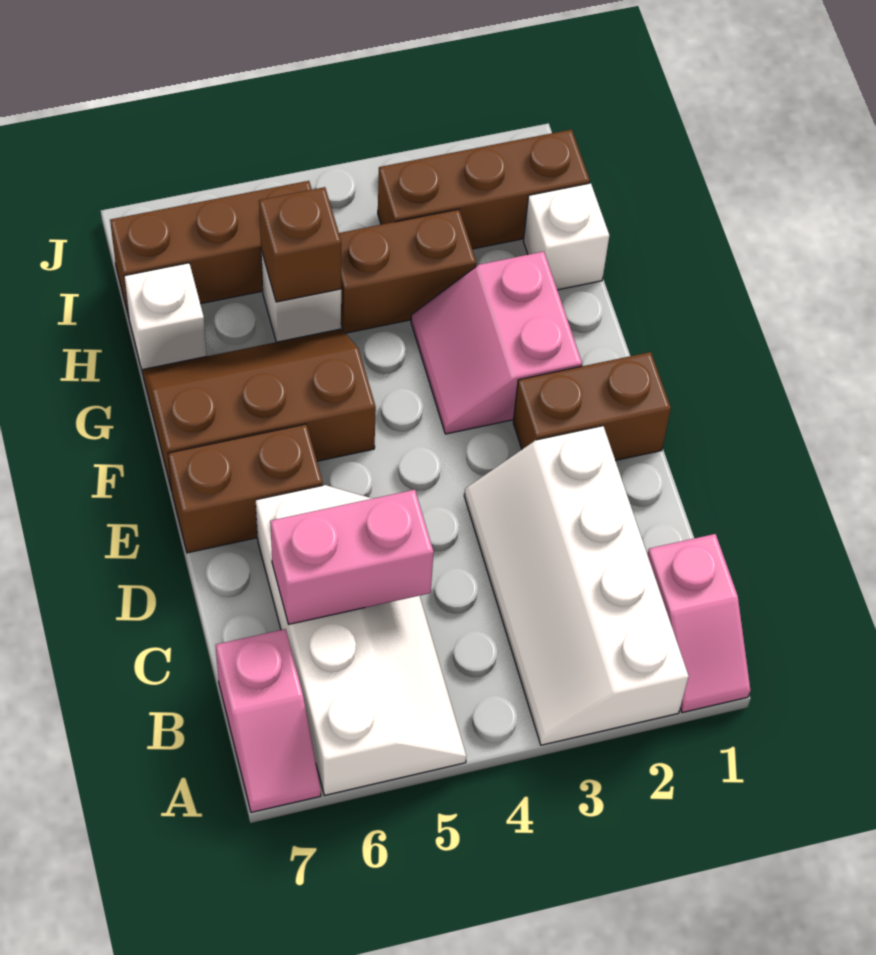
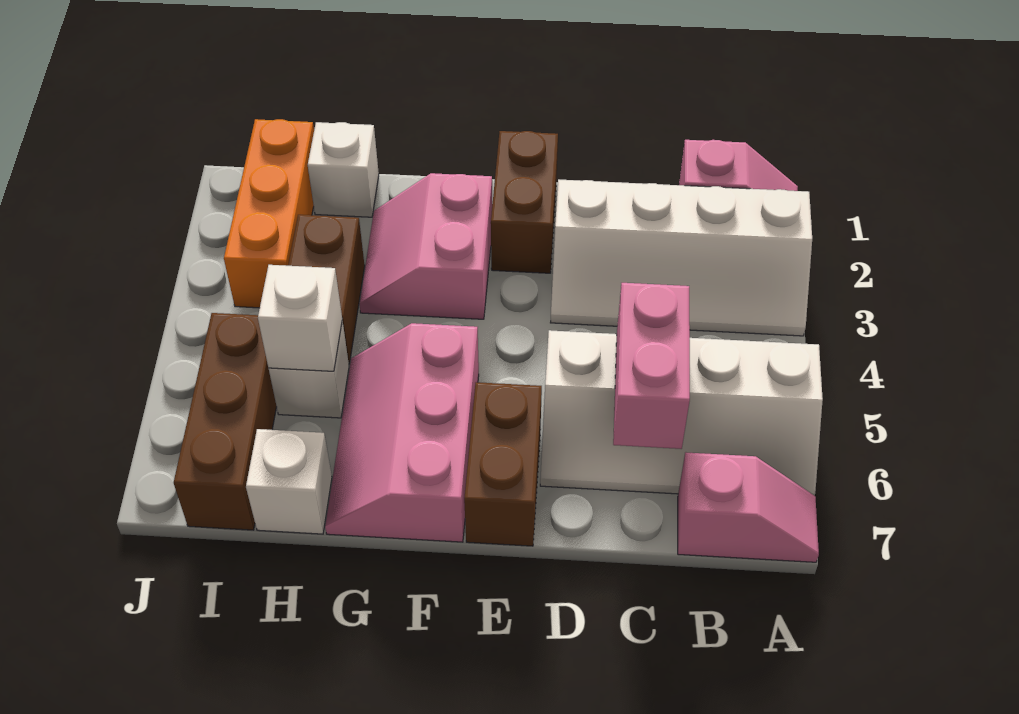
white slope A5:D6 level 1 top 6 -> white slope A5:D6 level 1 top 5
pink slope F2:G3 level 1 top 2 -> pink slope F2:G3 level 1 top F
brown slope F5:G7 level 1 top F -> pink slope F5:G7 level 1 top F
brown brick H5 level 2 -> white brick H5 level 2
brown brick I1:I3 level 1 -> orange brick I1:I3 level 1

